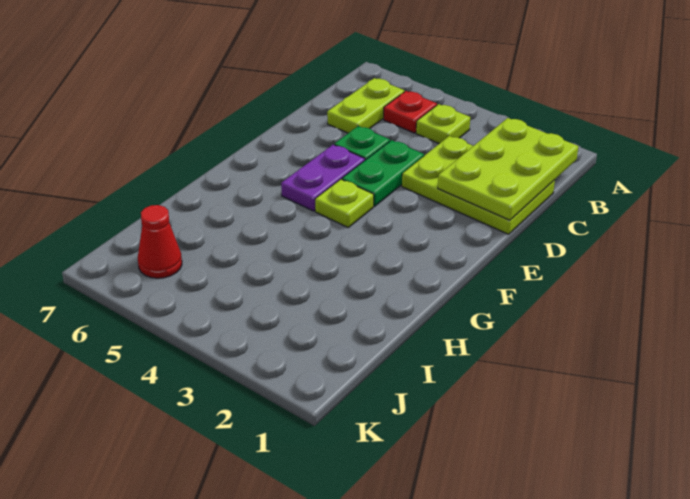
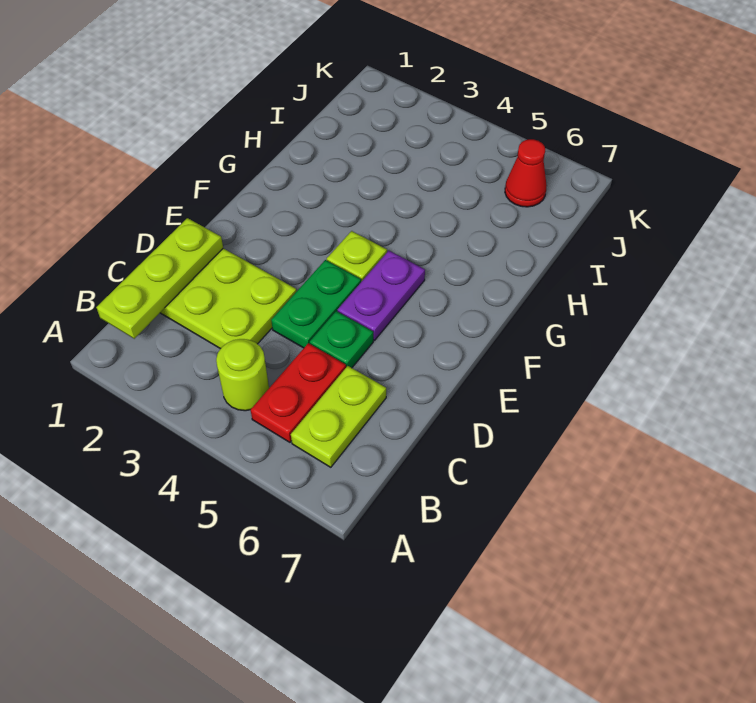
lime plate B1:D2 level 2 -> lime plate B1:D1 level 2
lime plate B4 level 1 -> lime round brick B4 level 1
red plate B5 level 1 -> red plate B5:C5 level 1

